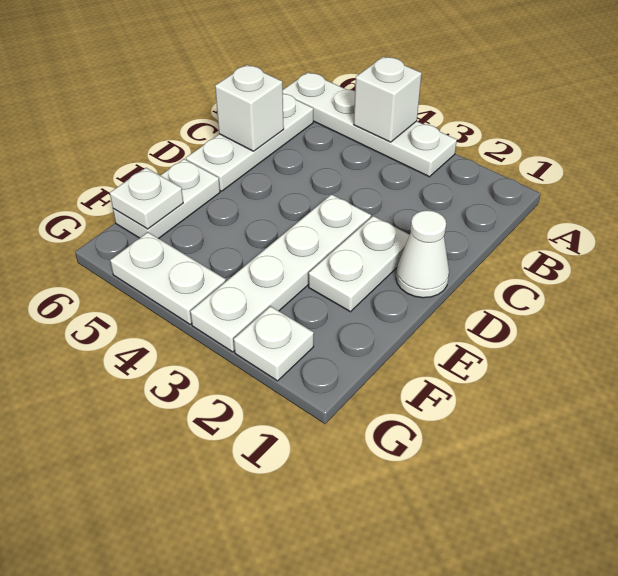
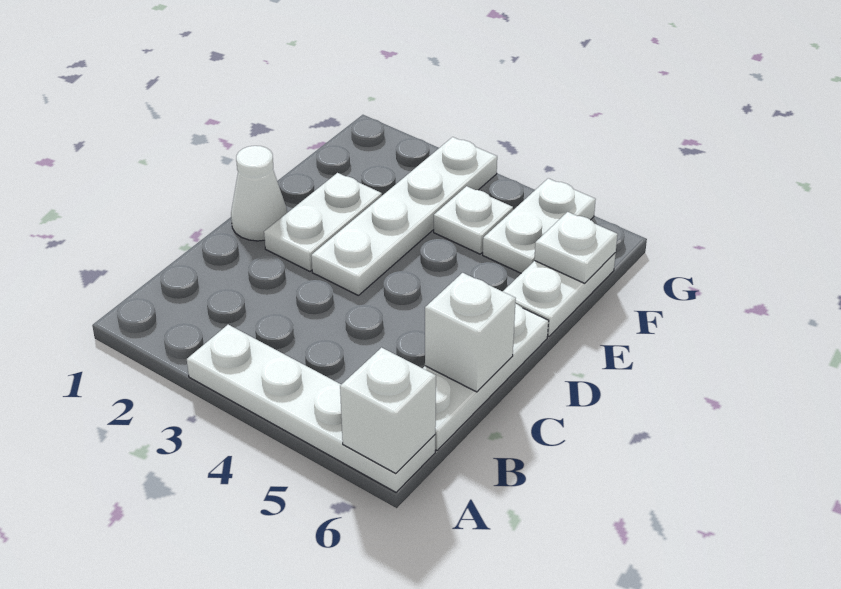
white brick A4 level 2 -> white brick A6 level 2
white plate G2 level 1 -> white plate F4 level 1
white plate G4:G5 level 1 -> white plate F5:G5 level 1

